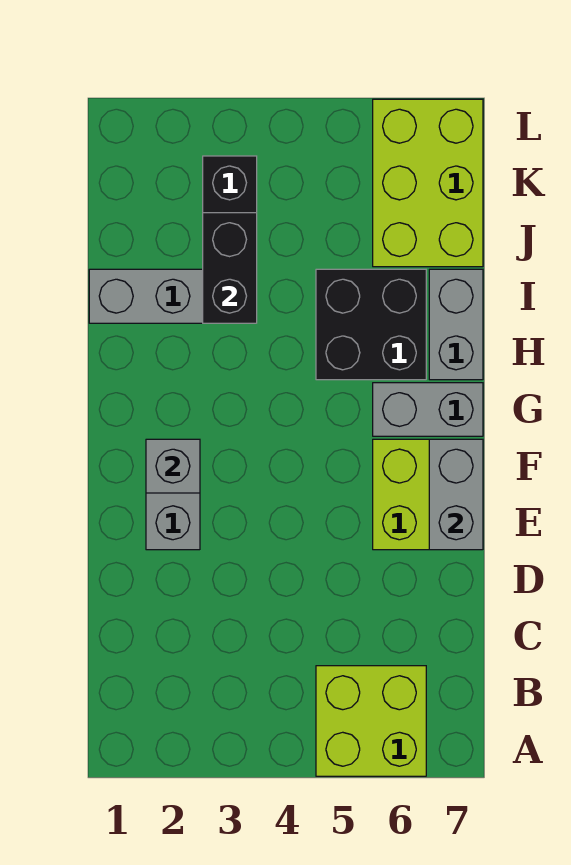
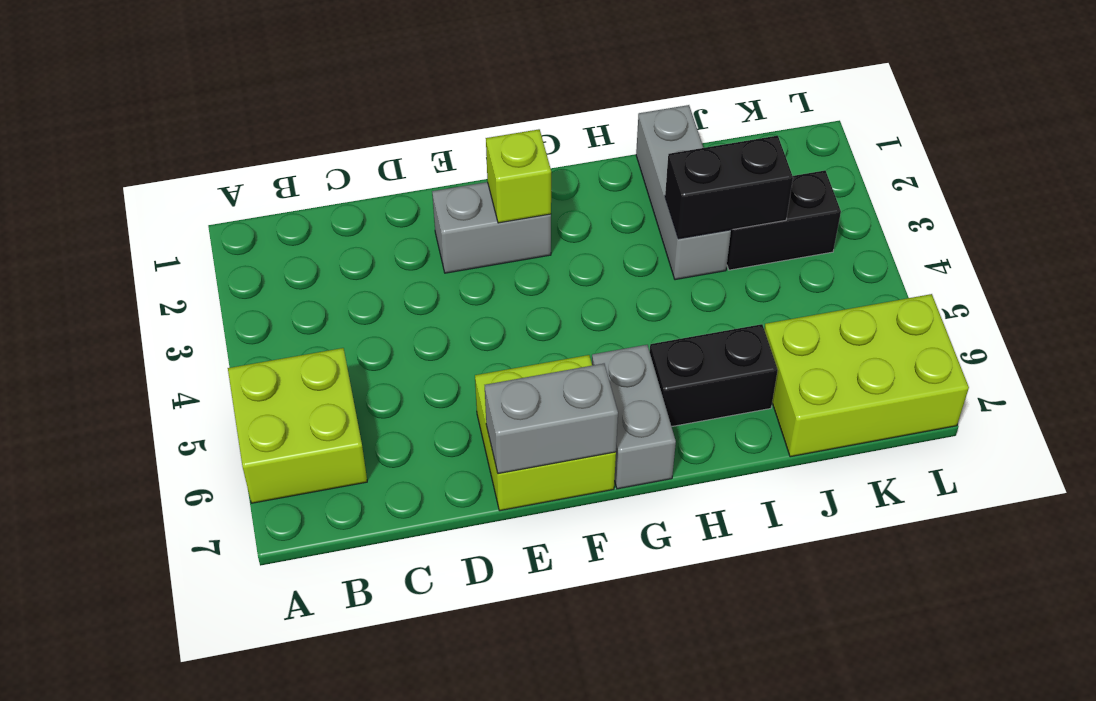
grey brick F2 level 2 -> lime brick F2 level 2
black brick H5:I6 level 1 -> black brick H6:I6 level 1
grey brick H7:I7 level 1 -> none

